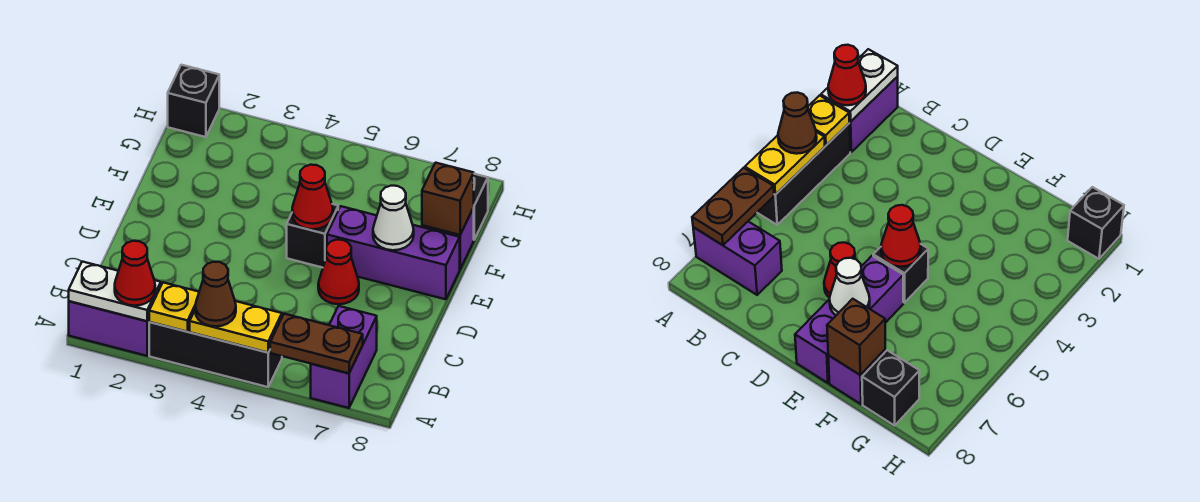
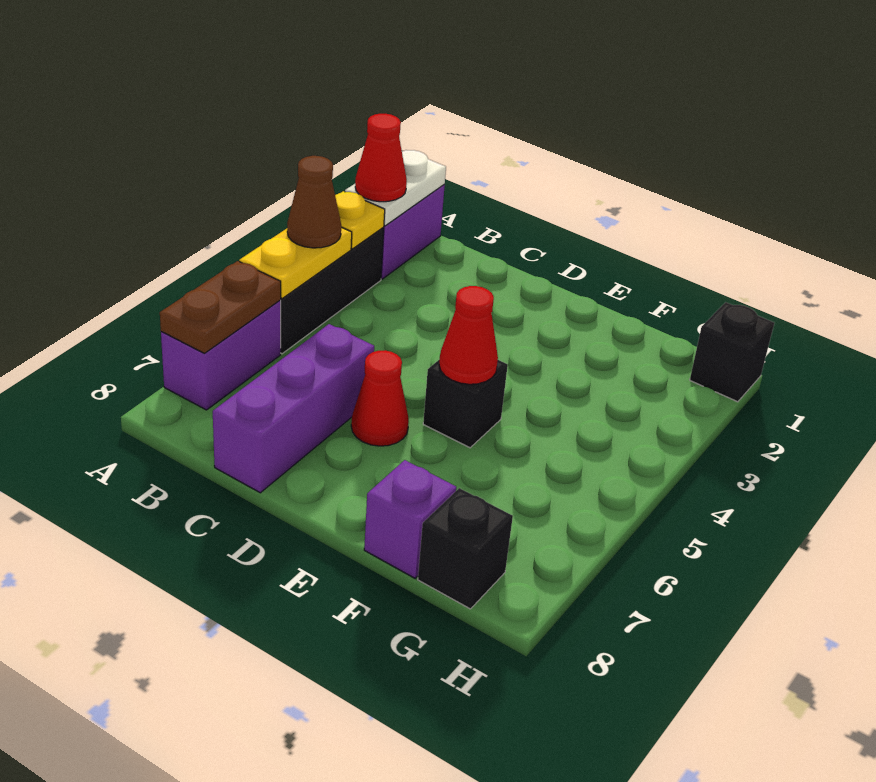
purple brick A7:B7 level 1 -> purple brick A6:A7 level 1
purple brick E6:E8 level 1 -> purple brick C6:C8 level 1
white cone E7 level 2 -> none
brown brick F8 level 2 -> none

